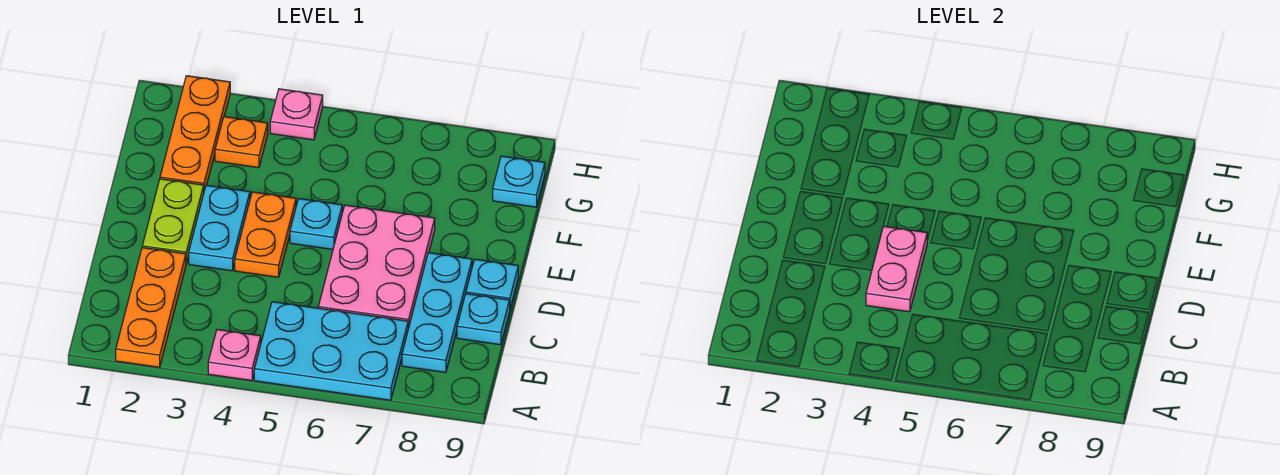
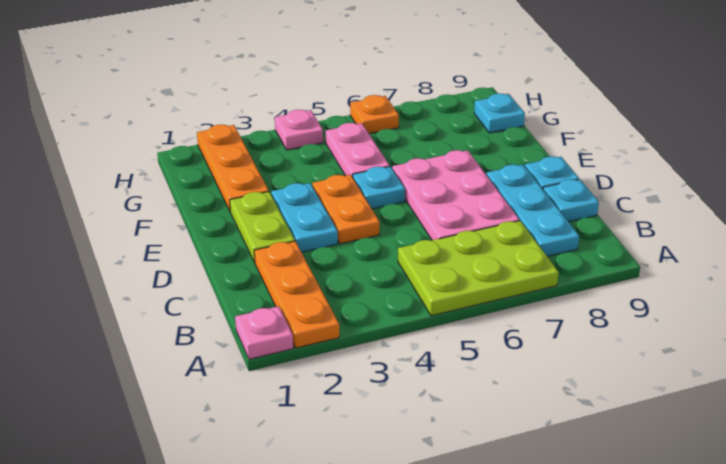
pink plate A4 level 1 -> pink plate A1 level 1
cyan plate A5:B7 level 1 -> lime plate A5:B7 level 1
pink plate C4:D4 level 2 -> pink plate F5:G5 level 1
orange plate G3 level 1 -> orange plate H6 level 1

